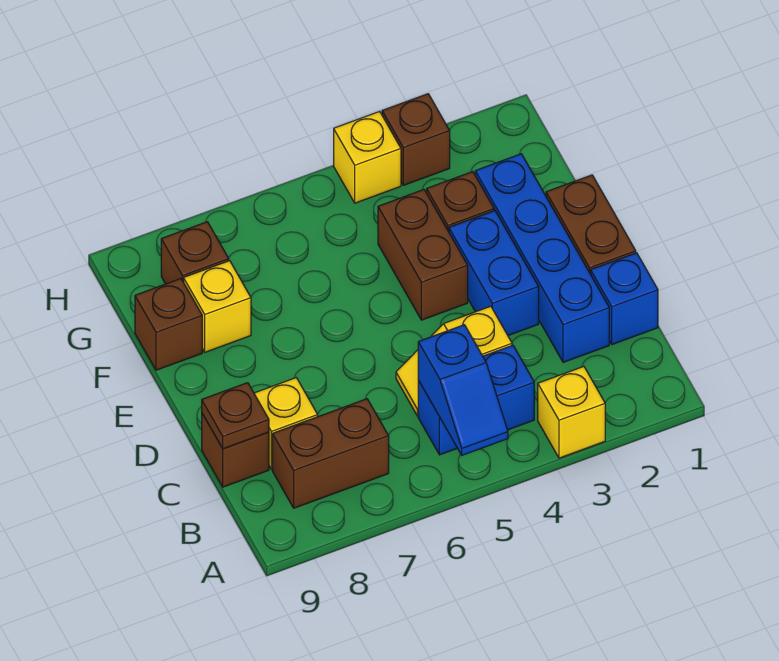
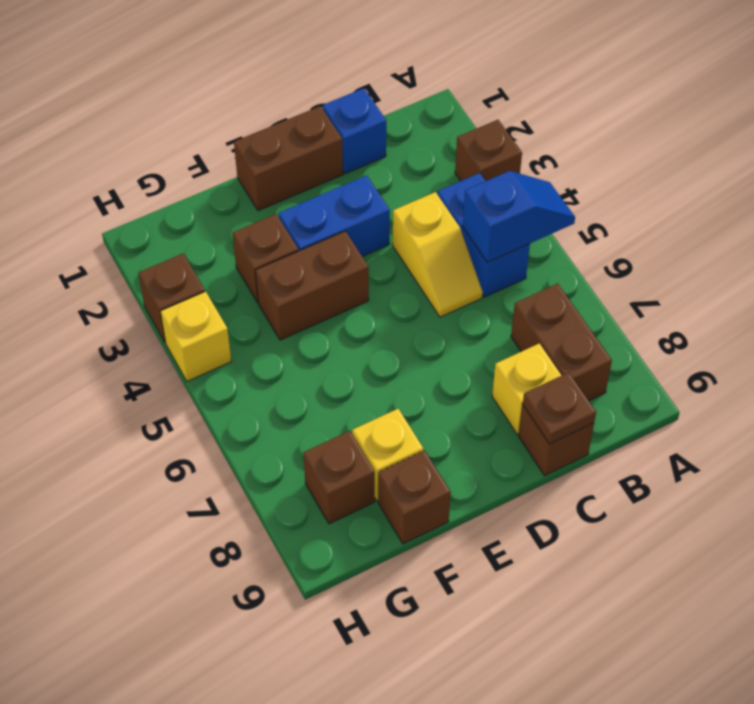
yellow brick A3 level 1 -> brown brick A3 level 1
blue brick C2:F2 level 1 -> none

